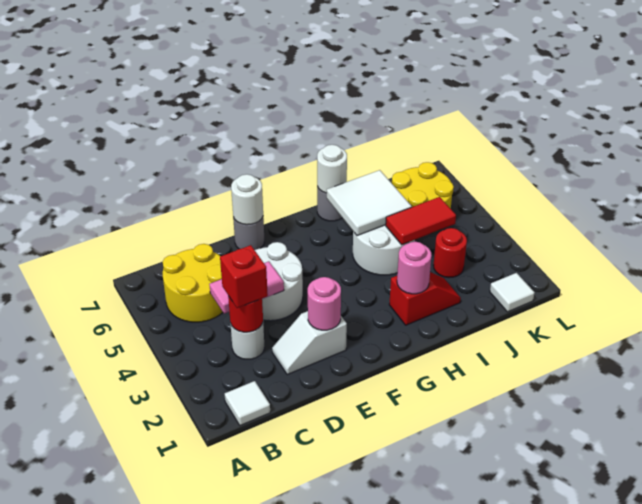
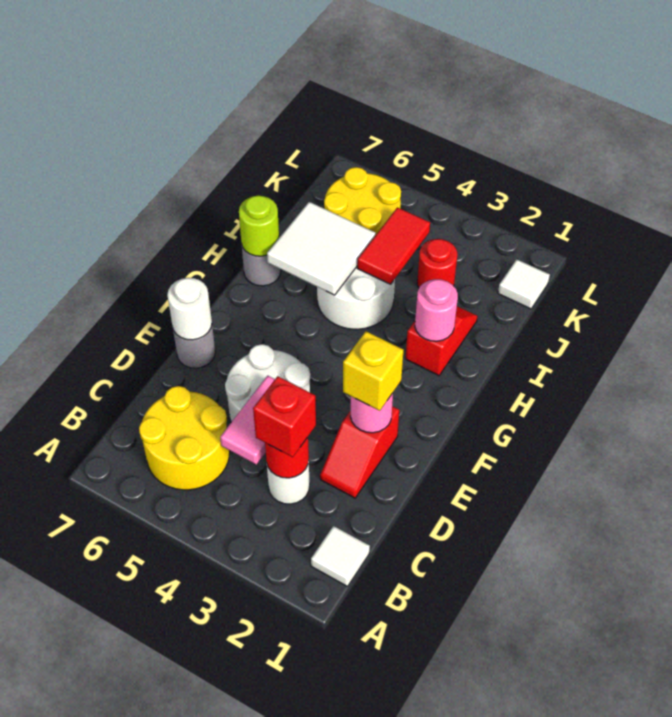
white slope D2:E2 level 1 top E -> red slope D2:E2 level 1 top E
none -> yellow brick E2 level 3
white round brick H7 level 2 -> lime round brick H7 level 2

